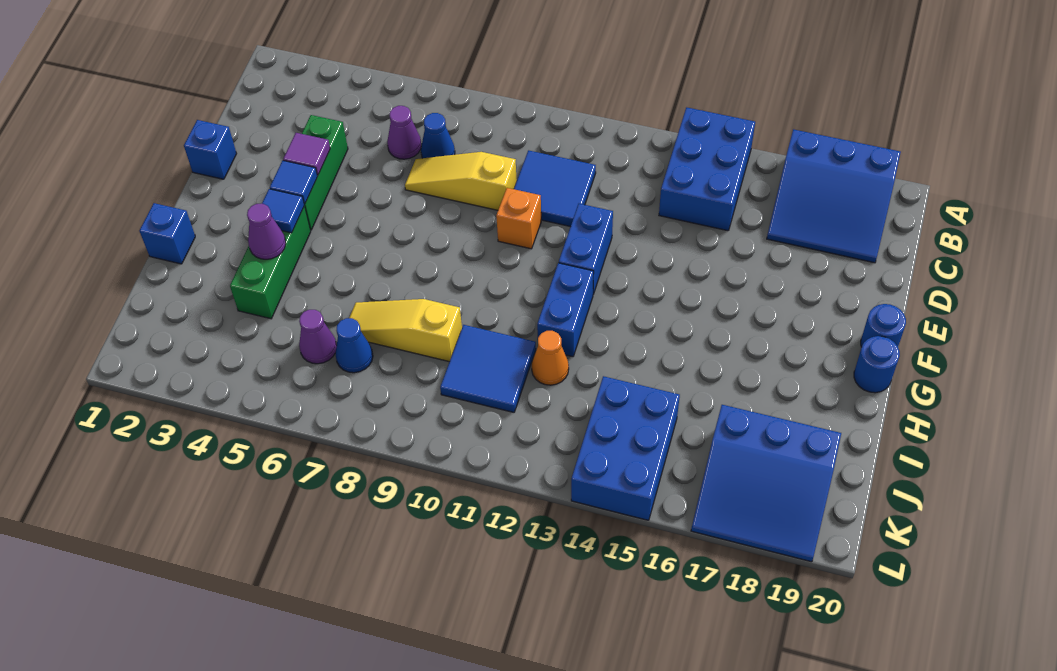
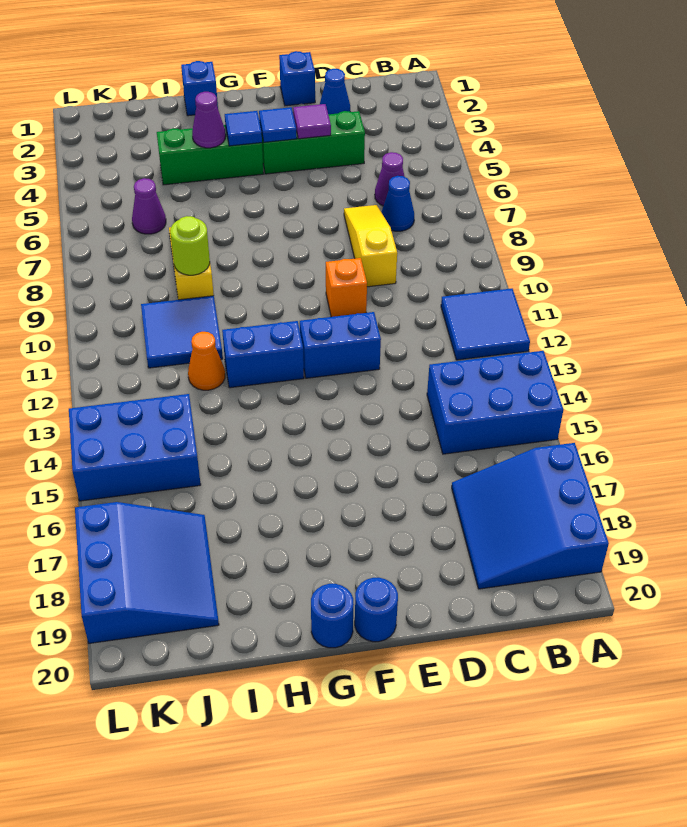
blue tile C10:D11 level 1 -> blue tile A11:B12 level 1
none -> lime round brick I9 level 2
blue cone J7 level 1 -> blue cone D2 level 1
blue slope J17:L19 level 1 top J -> blue slope J17:L19 level 1 top L

